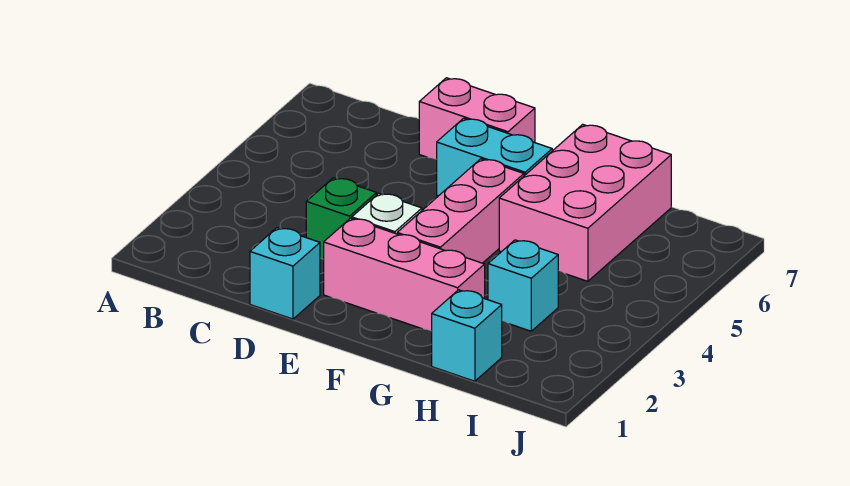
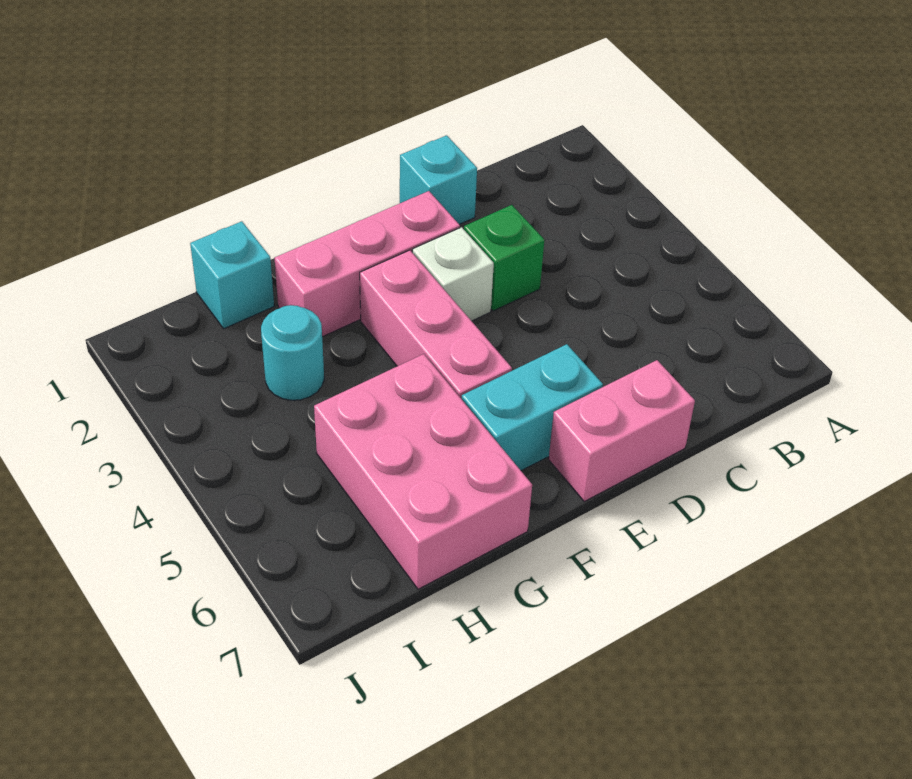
cyan brick H3 level 1 -> cyan round brick H3 level 1

